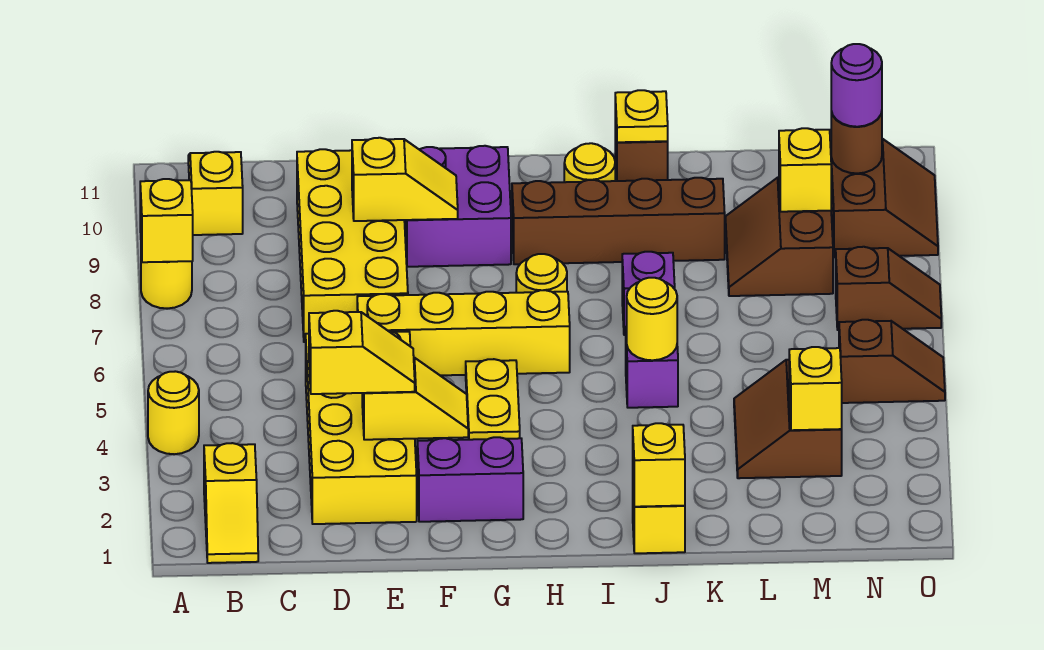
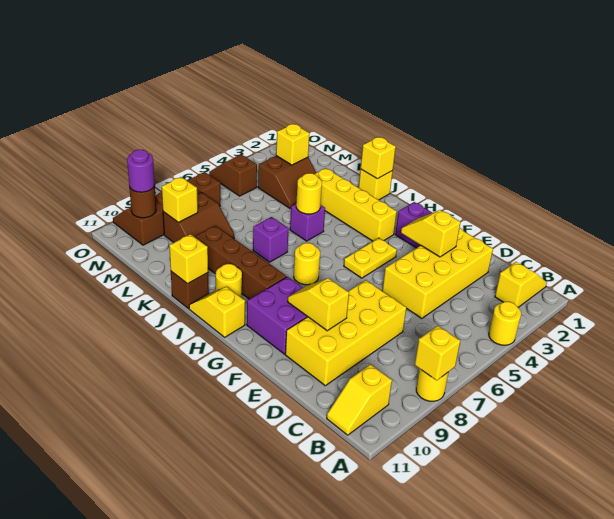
yellow slope D3:E3 level 3 top D -> yellow slope H11:I11 level 1 top H
yellow brick E6:H6 level 1 -> yellow brick H3:K3 level 1
yellow plate J11 level 2 -> yellow brick J11 level 2

